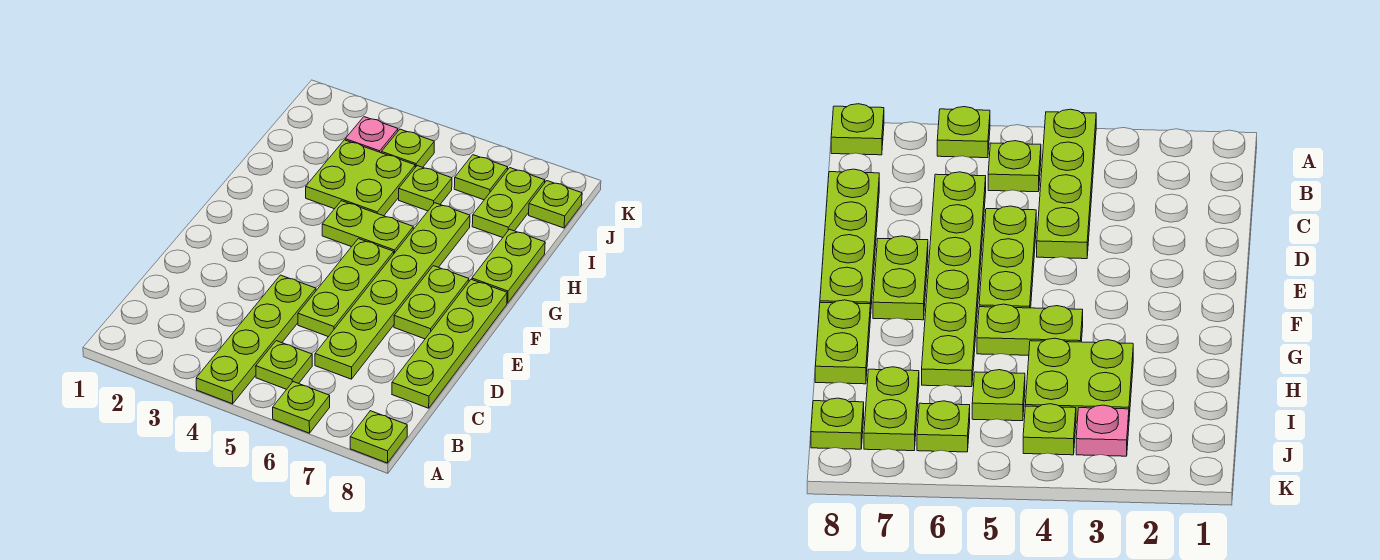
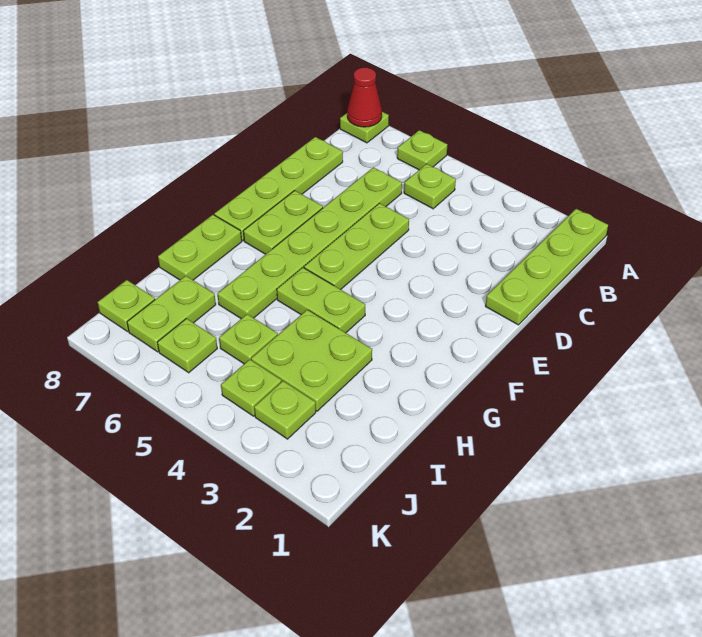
lime plate A4:D4 level 1 -> lime plate A1:D1 level 1
none -> red cone A8 level 2
pink plate J3 level 1 -> lime plate J3 level 1

